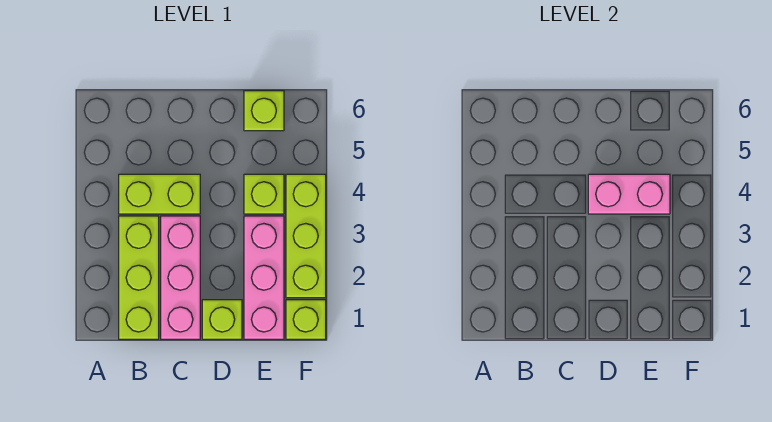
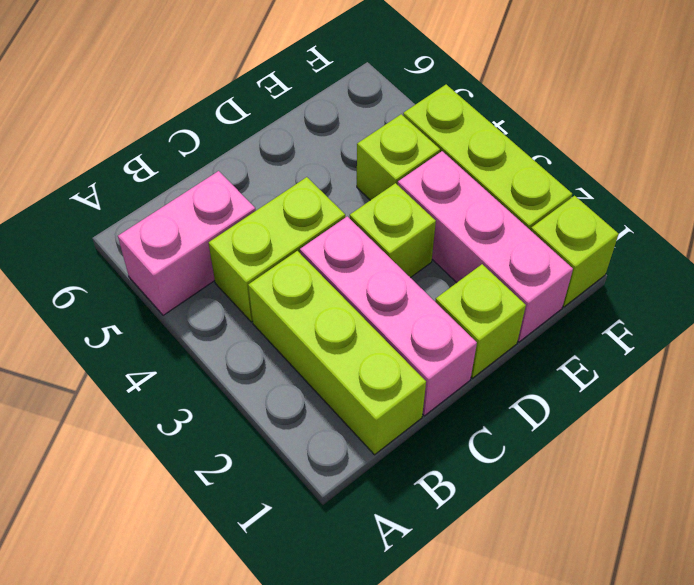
pink brick D4:E4 level 2 -> pink brick A5:B5 level 1
lime brick E6 level 1 -> lime brick D3 level 1

